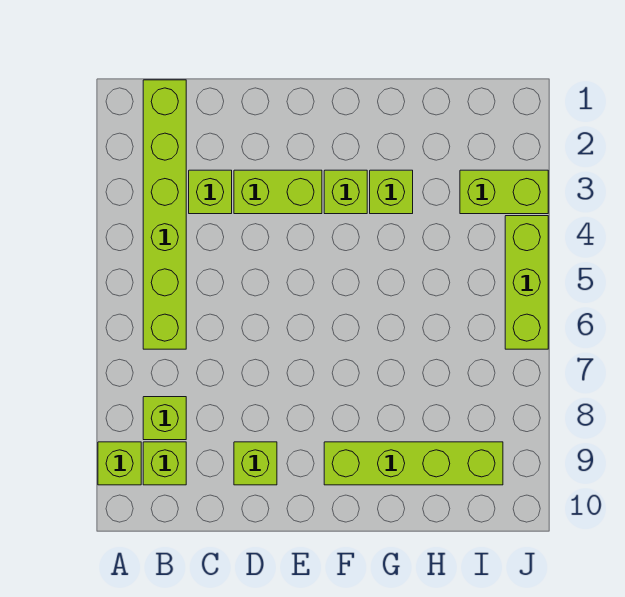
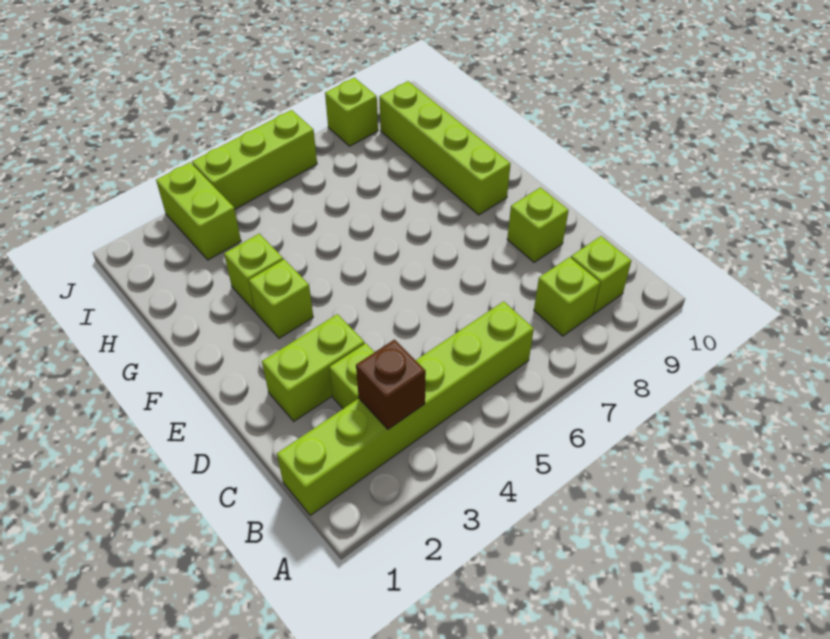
lime brick A9 level 1 -> lime brick J8 level 1
none -> brown brick B3 level 2
lime brick D3:E3 level 1 -> lime brick D2:D3 level 1

